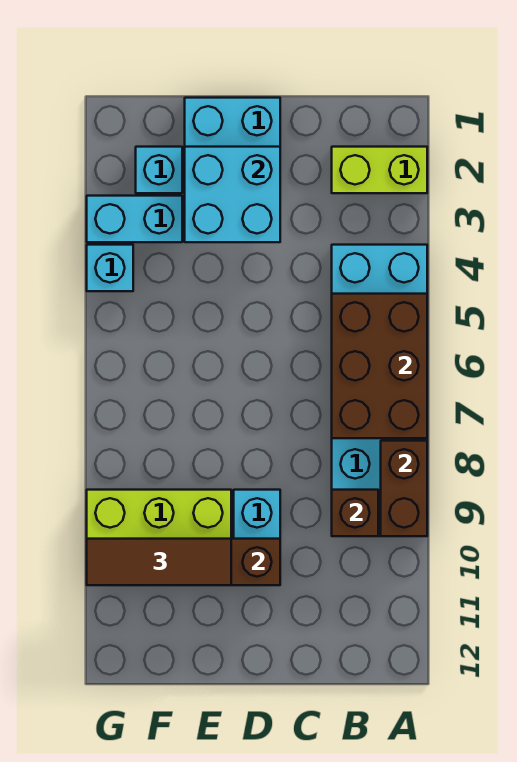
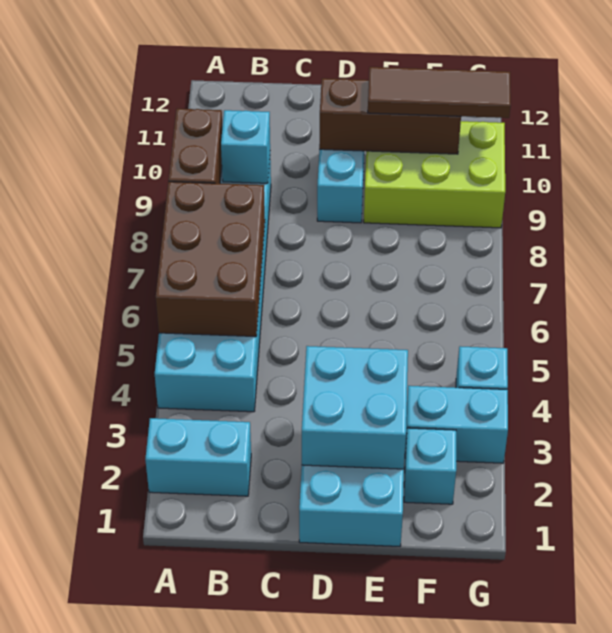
lime brick A2:B2 level 1 -> cyan brick A2:B2 level 1
brown brick B9 level 2 -> cyan brick B9 level 2

